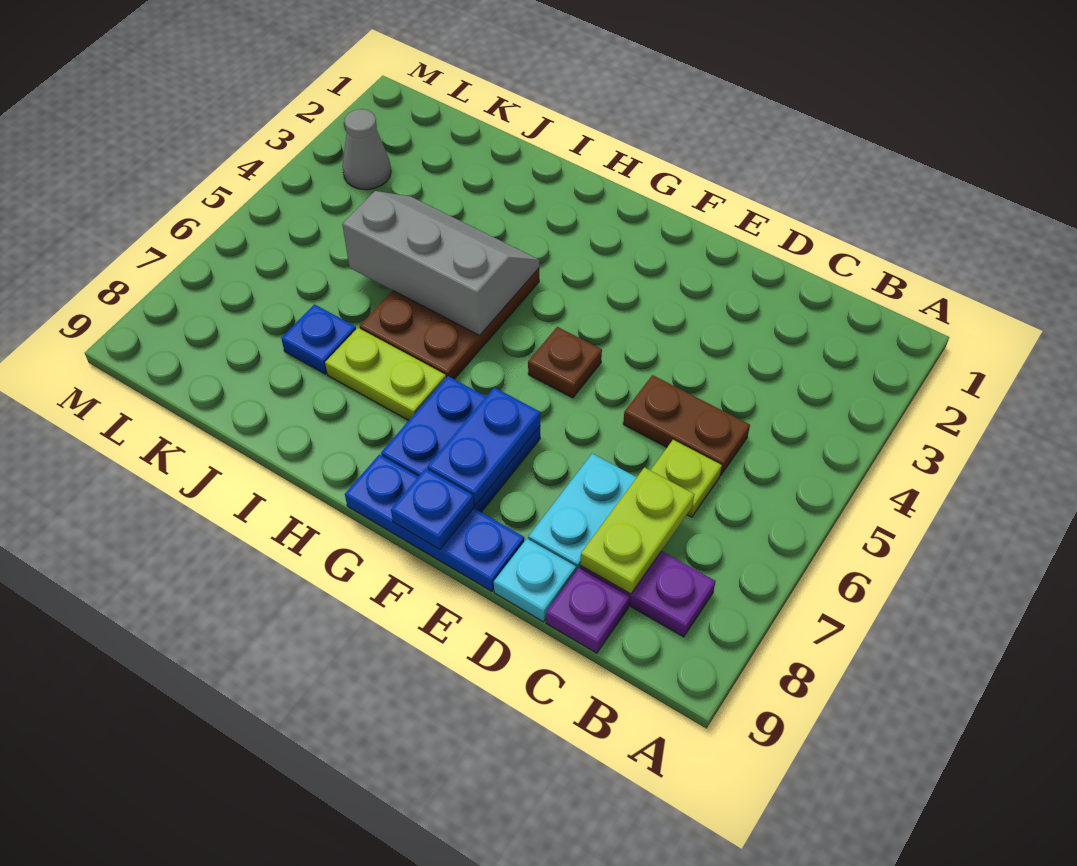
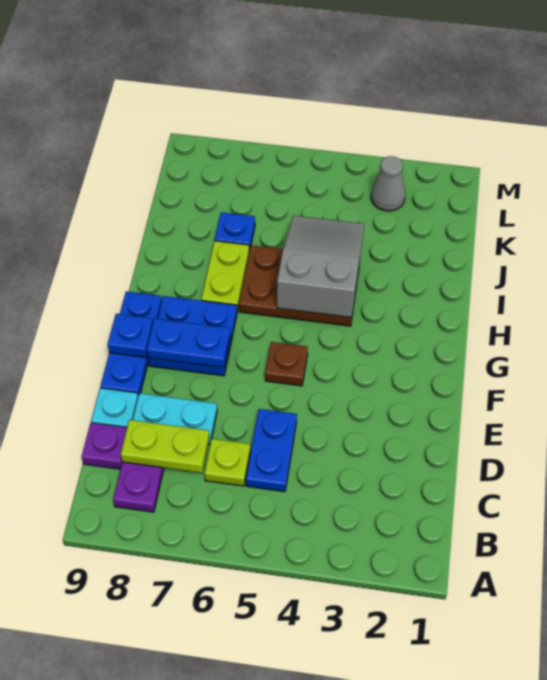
brown plate C5:D5 level 1 -> blue plate C5:D5 level 1
grey slope H4:J5 level 2 top 5 -> grey slope H4:J5 level 2 top H

